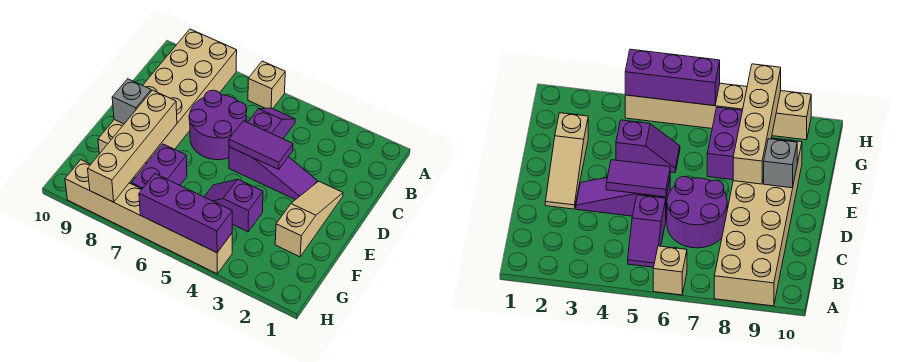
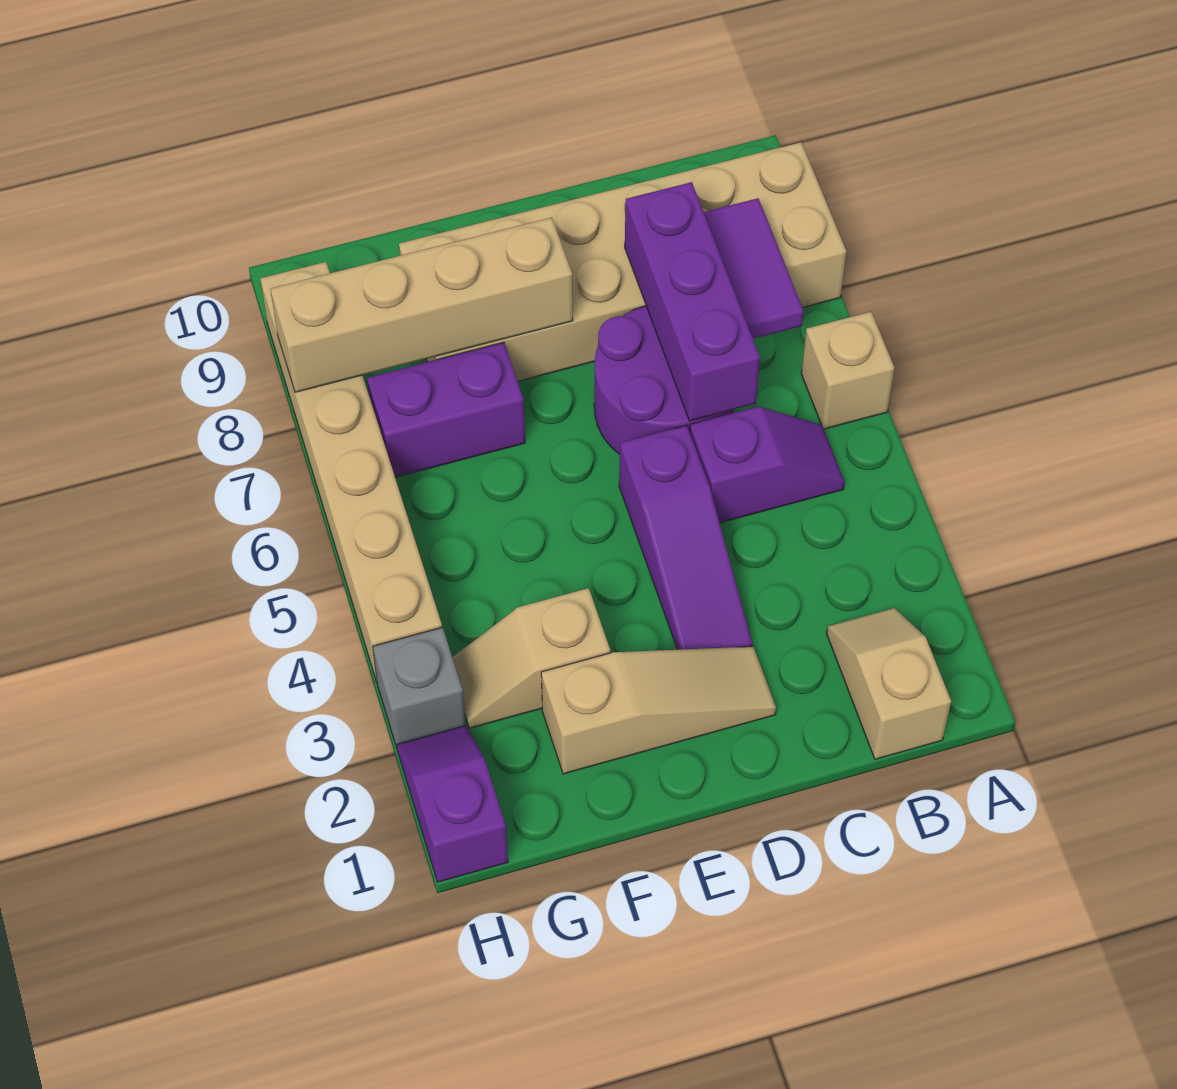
none -> tan slope B1:B2 level 1 top 1
purple tile D4:D5 level 2 -> purple tile B7:B8 level 2
grey brick E9 level 2 -> grey brick H3 level 1
none -> tan slope F3:G3 level 1 top F
purple slope F4:F5 level 1 top 4 -> purple slope H1:H2 level 1 top 1
purple brick H4:H6 level 2 -> purple brick C6:C8 level 2

